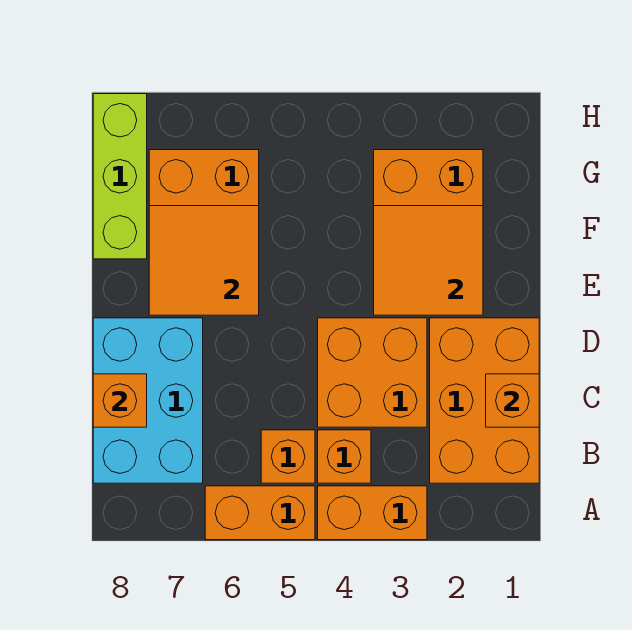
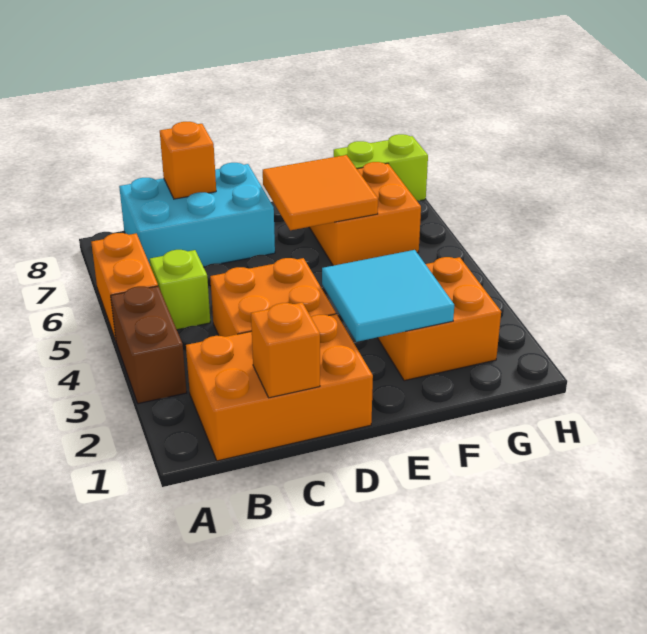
orange brick A3:A4 level 1 -> brown brick A3:A4 level 1
orange brick B4 level 1 -> none
orange brick B5 level 1 -> lime brick B5 level 1
orange tile E2:F3 level 2 -> cyan tile E2:F3 level 2
lime brick F8:H8 level 1 -> lime brick G8:H8 level 1

